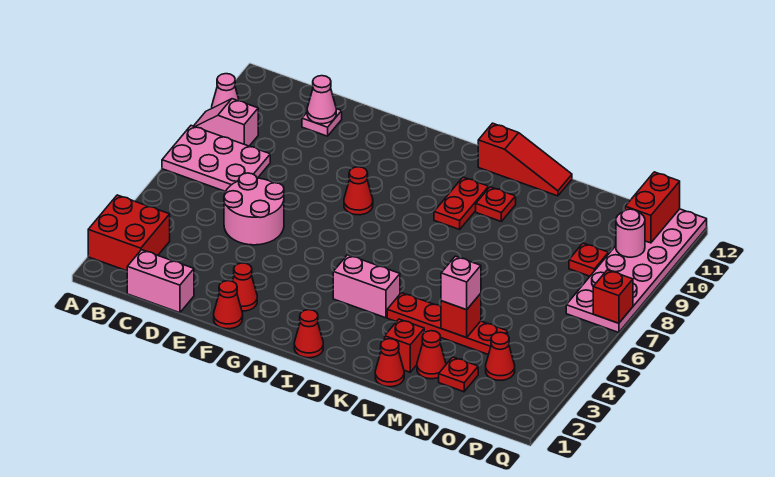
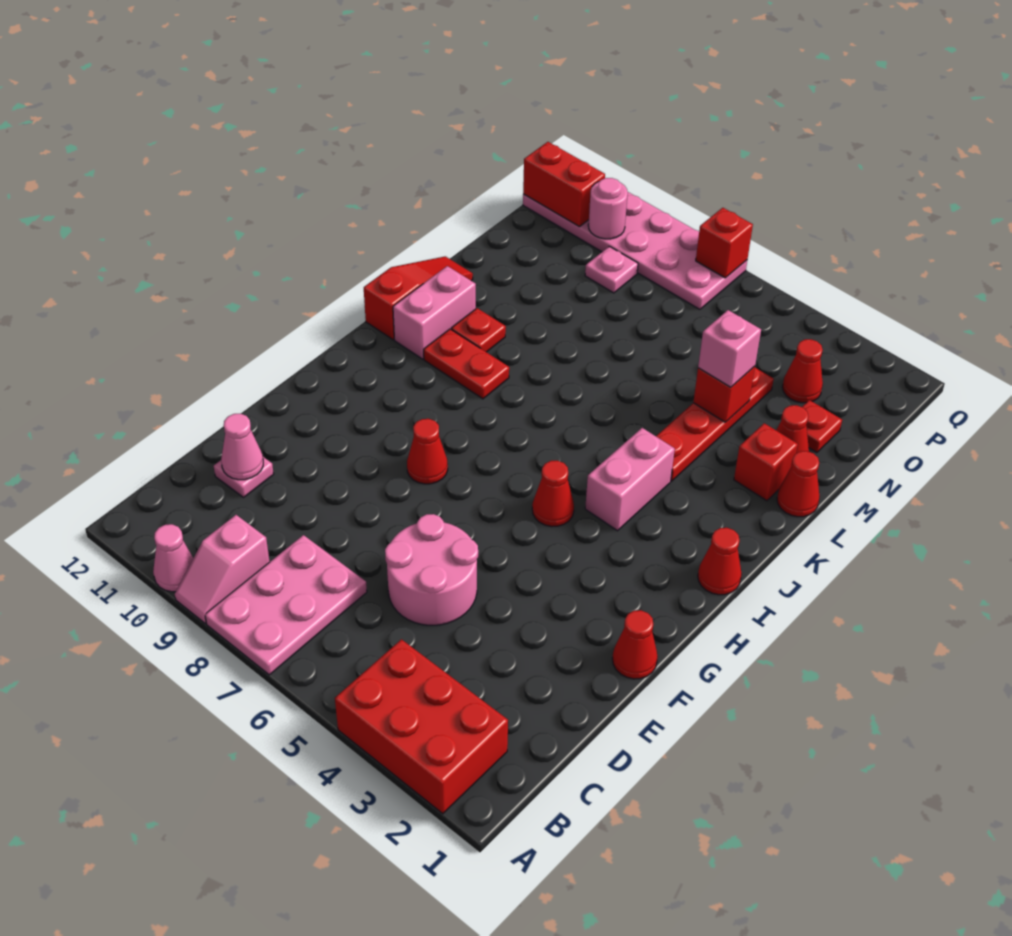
red brick A2:B3 level 1 -> red brick A2:B4 level 1
pink brick C1:D1 level 1 -> pink brick J11:K11 level 1
red cone F2 level 1 -> red cone H5 level 1
red plate O9 level 1 -> pink plate O9 level 1

